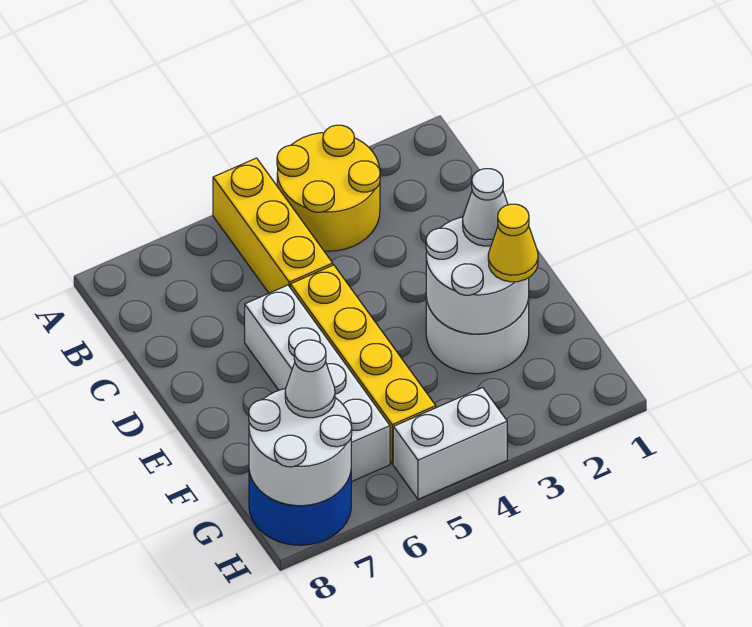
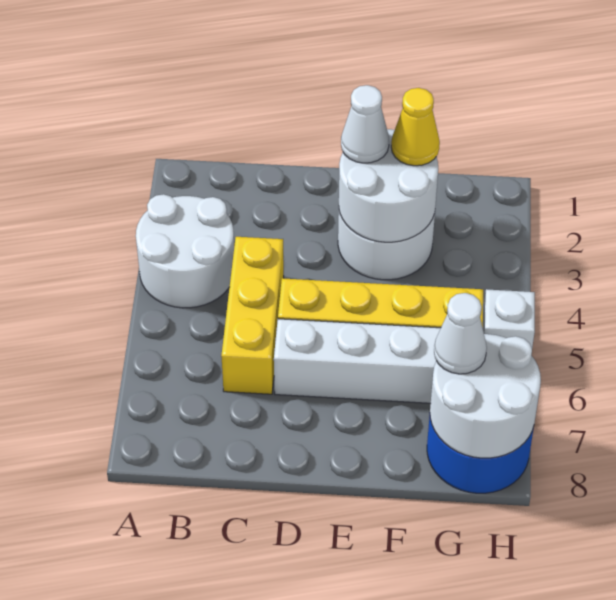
yellow round brick A3:B4 level 1 -> white round brick A3:B4 level 1
yellow brick A5:C5 level 1 -> yellow brick C4:C6 level 1
white brick H4:H5 level 1 -> white brick H5 level 1

